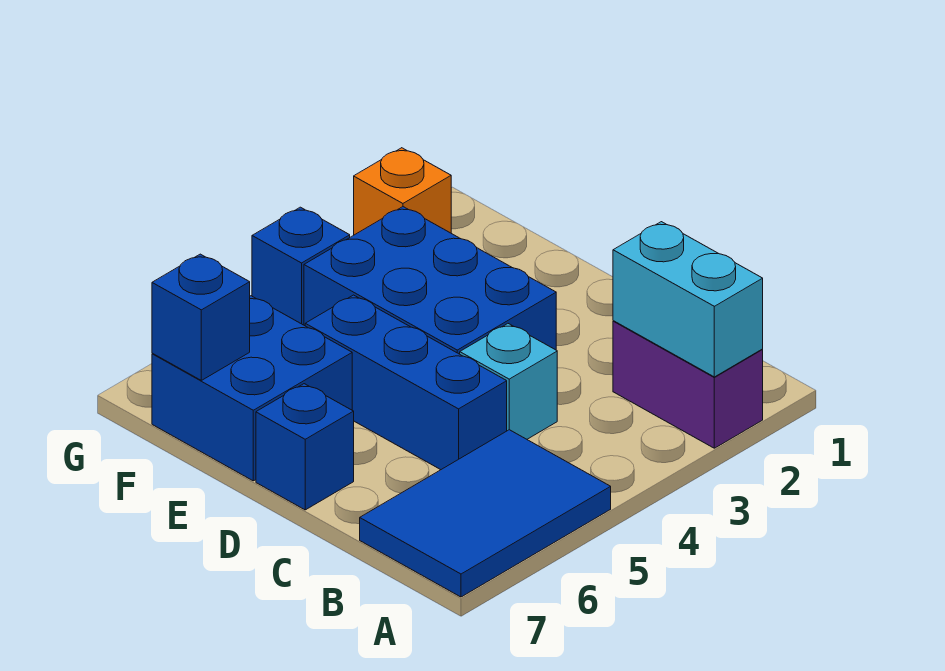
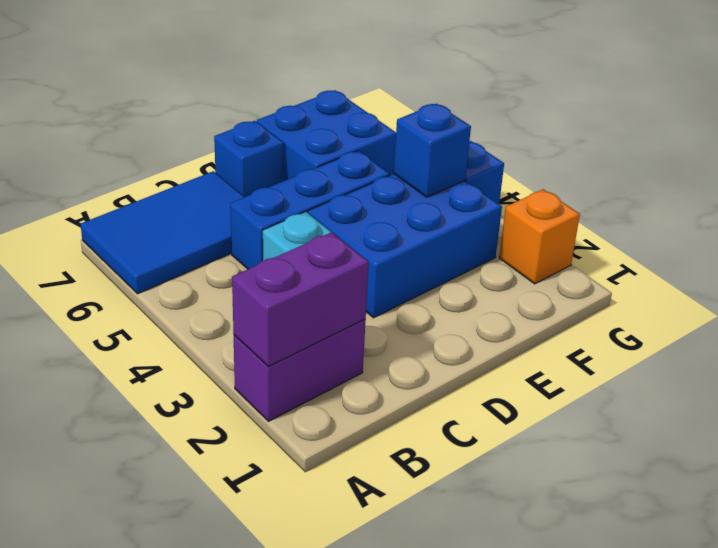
cyan brick A2:B2 level 2 -> purple brick A2:B2 level 2
blue tile A5:B7 level 1 -> blue tile A6:C7 level 1
blue brick F7 level 2 -> blue brick F4 level 2

